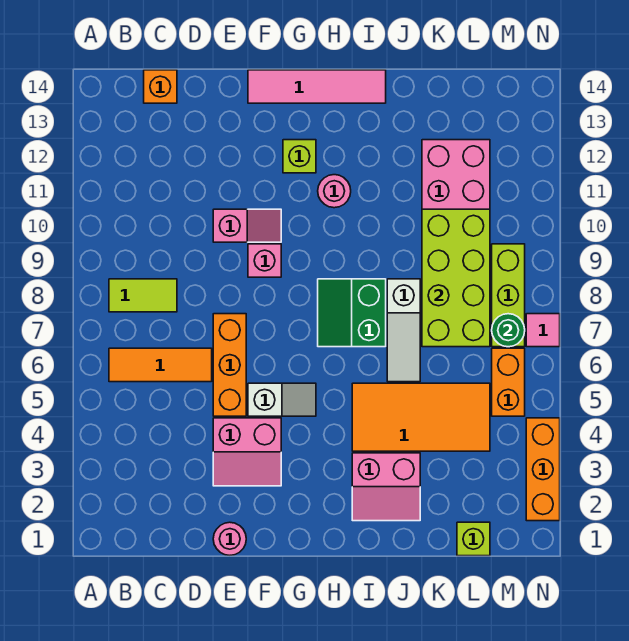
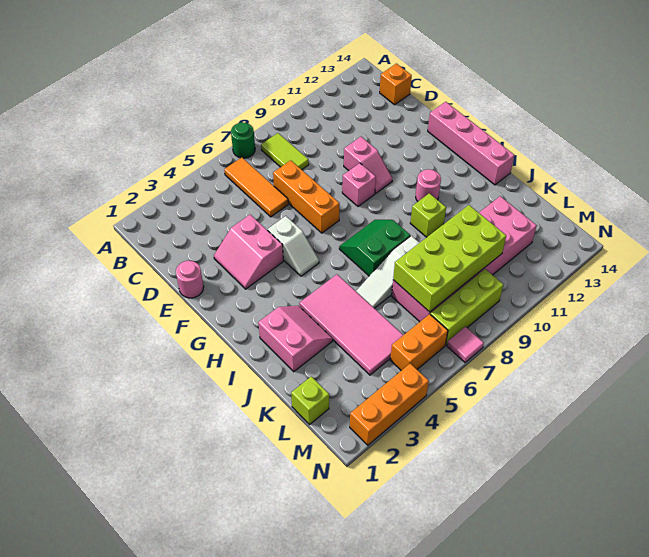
orange brick E5:E7 level 1 -> orange brick D7:F7 level 1
pink tile F14:I14 level 1 -> pink brick F14:I14 level 1
lime brick G12 level 1 -> lime brick I10 level 1
pink slope I2:J3 level 1 top 3 -> pink slope I2:J3 level 1 top 2
orange tile I4:L5 level 1 -> pink tile I4:L5 level 1
green round brick M7 level 2 -> green round brick A7 level 1

